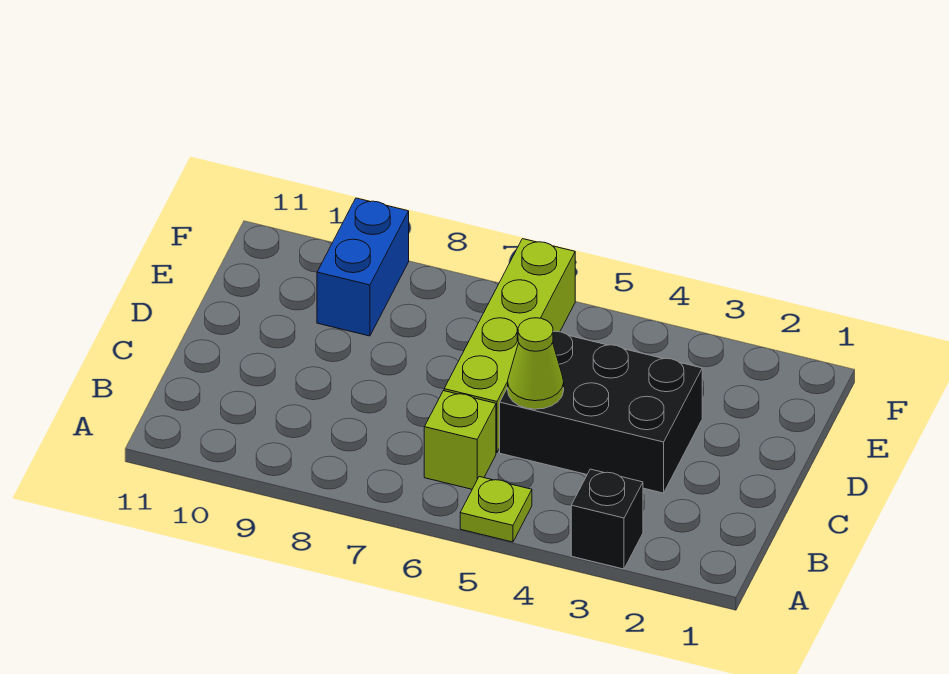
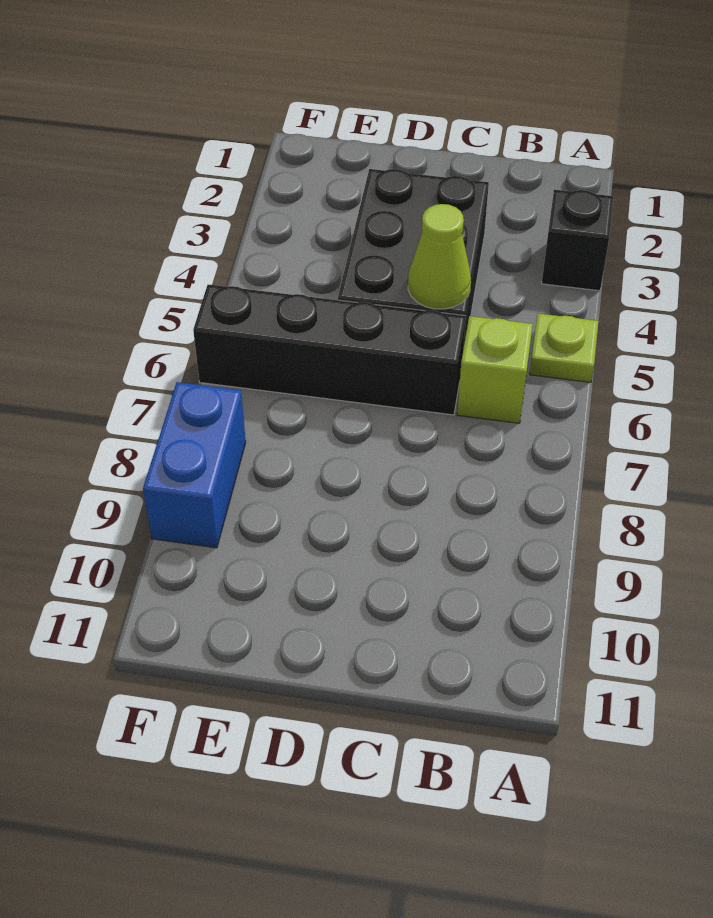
lime brick C6:F6 level 1 -> black brick C6:F6 level 1
blue brick E9:F9 level 1 -> blue brick F8:F9 level 1

